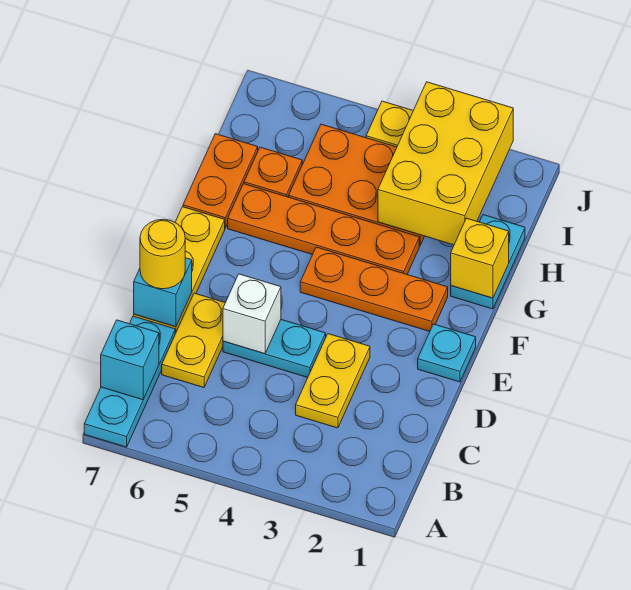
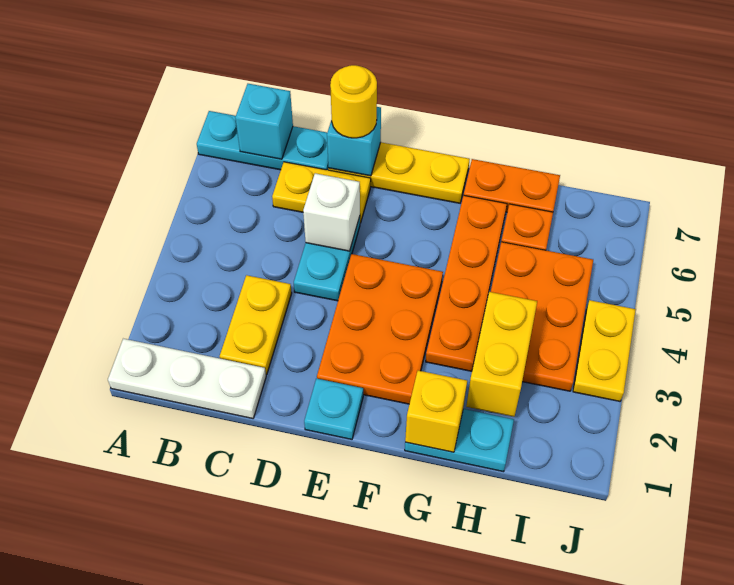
none -> white plate A1:C1 level 1
yellow plate C3:D3 level 1 -> yellow plate C2:C3 level 1
orange plate F2:F4 level 1 -> orange plate E2:F4 level 1
yellow brick H2:J3 level 2 -> yellow brick H2:H3 level 2

